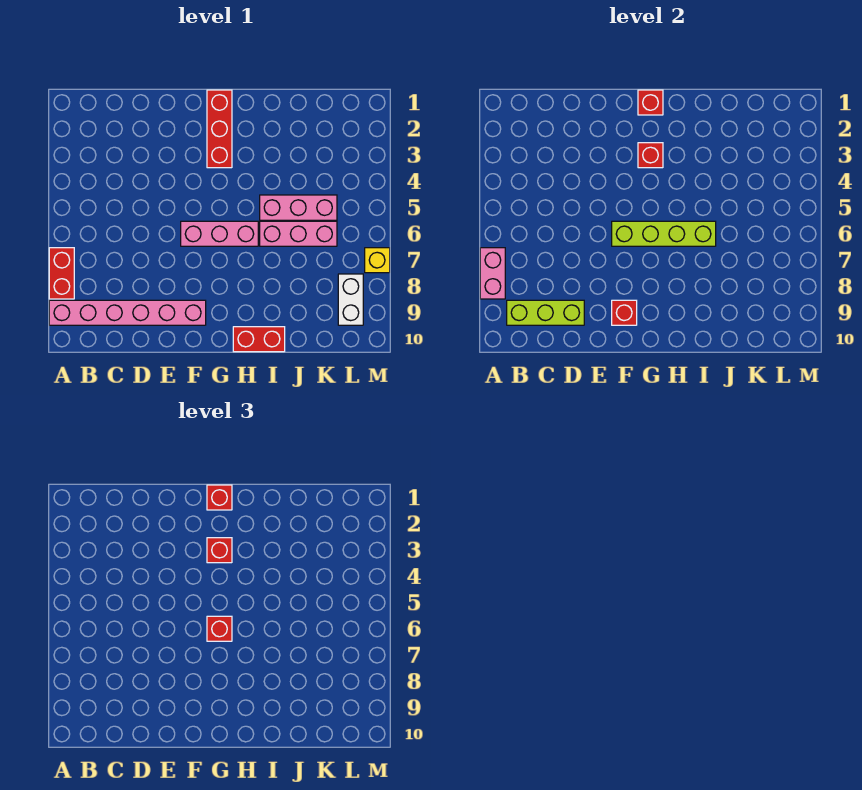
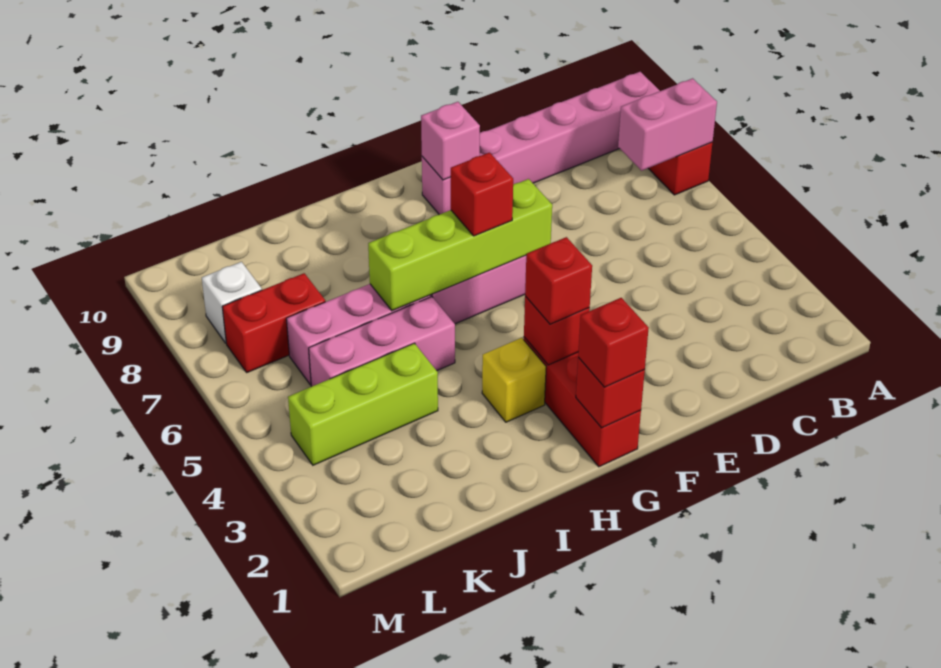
pink brick A7:A8 level 2 -> pink brick A7:B7 level 2
lime brick B9:D9 level 2 -> lime brick J4:L4 level 1
red brick F9 level 2 -> pink brick F9 level 2
red brick H10:I10 level 1 -> red brick K7:L7 level 1
white brick L8:L9 level 1 -> white brick L8 level 1
yellow brick M7 level 1 -> yellow brick H3 level 1

